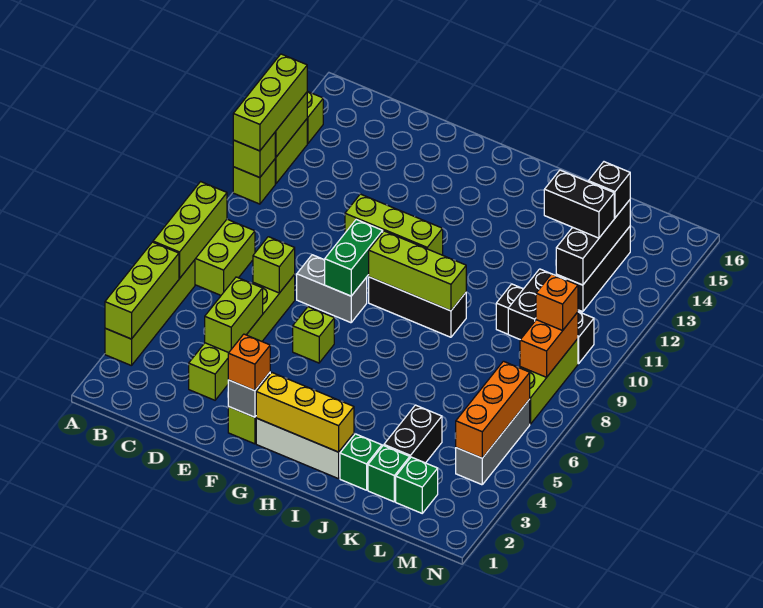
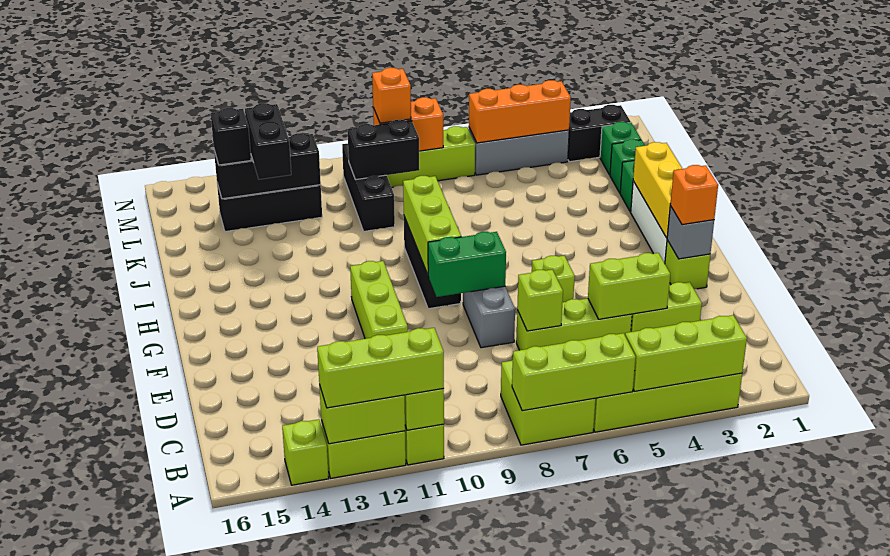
black brick K3:K4 level 1 -> black brick M2:M3 level 1

